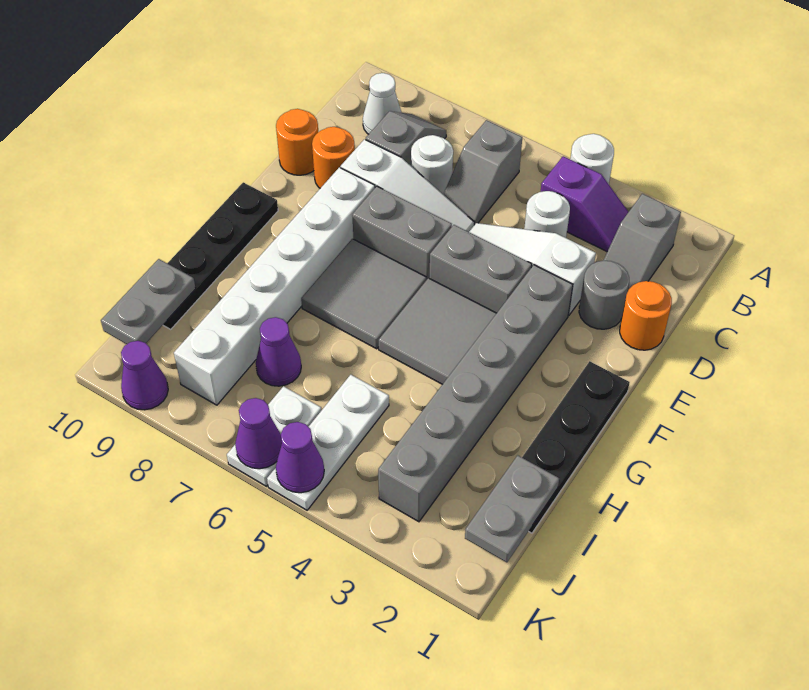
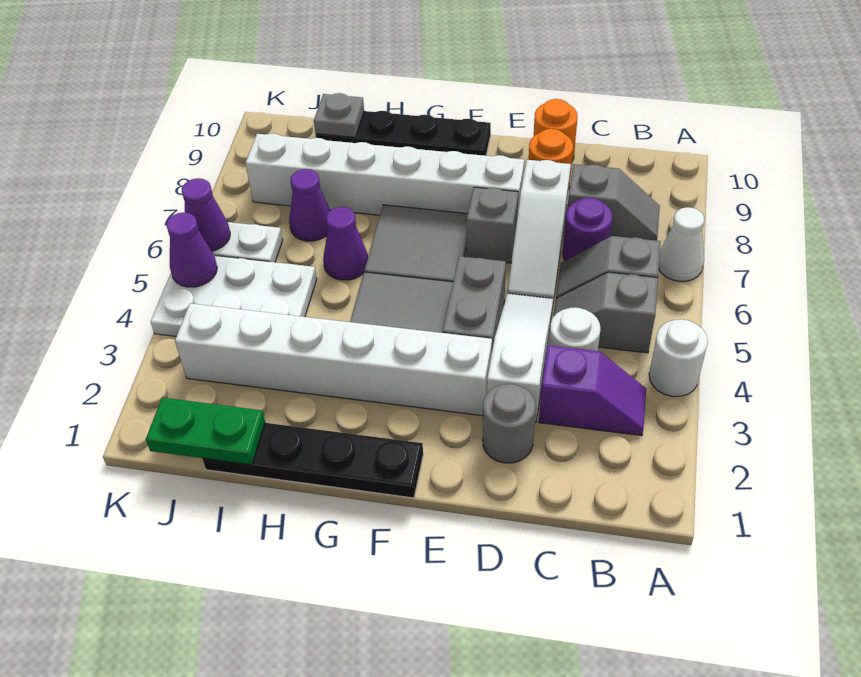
grey slope B2:C2 level 1 top B -> grey slope B5:C5 level 1 top B
purple slope B3:B4 level 1 top 4 -> purple slope B3:C3 level 1 top C
white cone B9 level 1 -> white cone A7 level 1
white round brick C7 level 1 -> purple round brick C7 level 1
orange round brick D1 level 1 -> none
grey brick E3:J3 level 1 -> white brick E3:J3 level 1
grey brick E6:E7 level 1 -> grey brick E7 level 1
grey plate I1:J1 level 2 -> green plate I1:J1 level 2
white plate I5:K5 level 1 -> white plate I4:K5 level 1
grey plate I10:J10 level 2 -> grey plate I10 level 2
purple cone K9 level 1 -> purple cone H6 level 1

